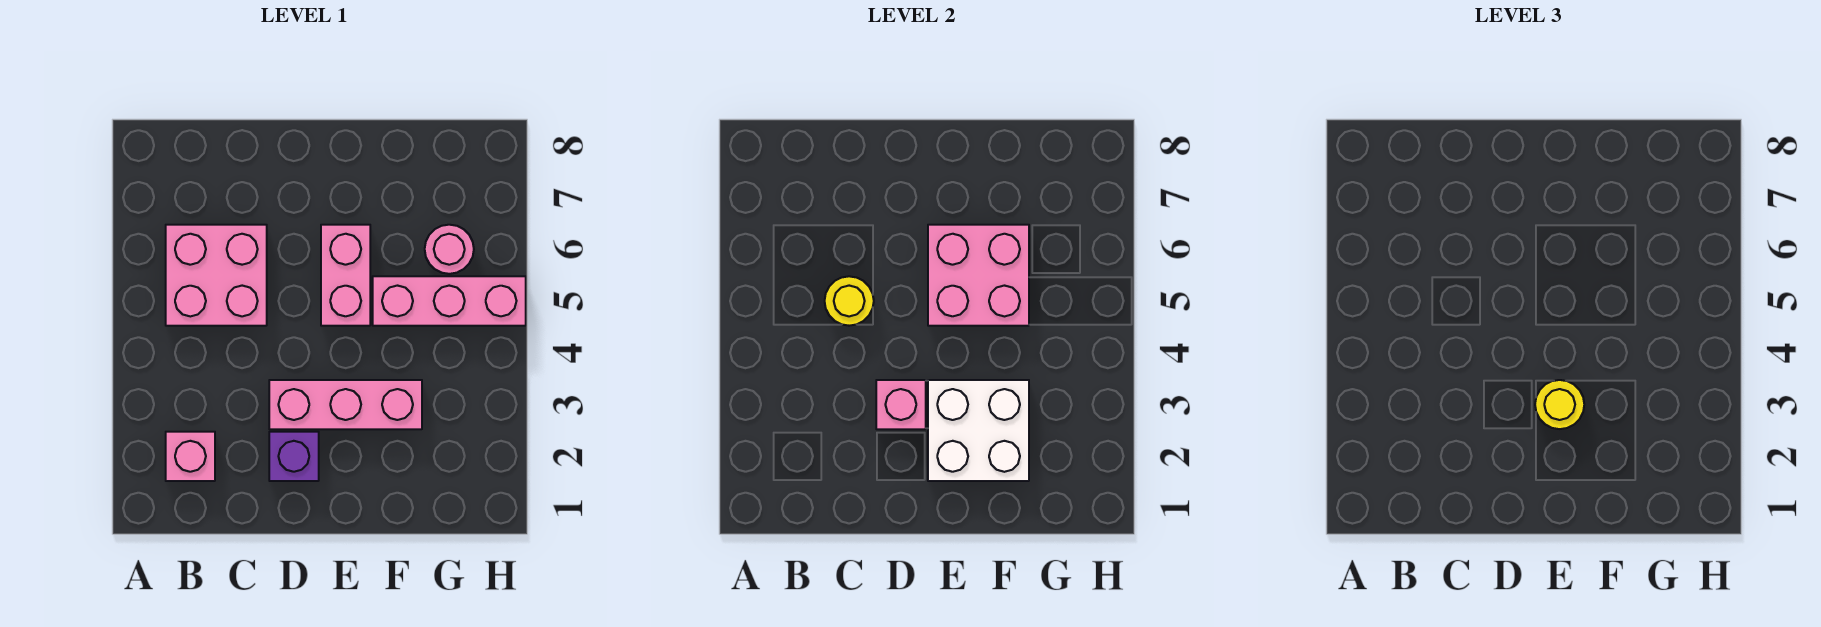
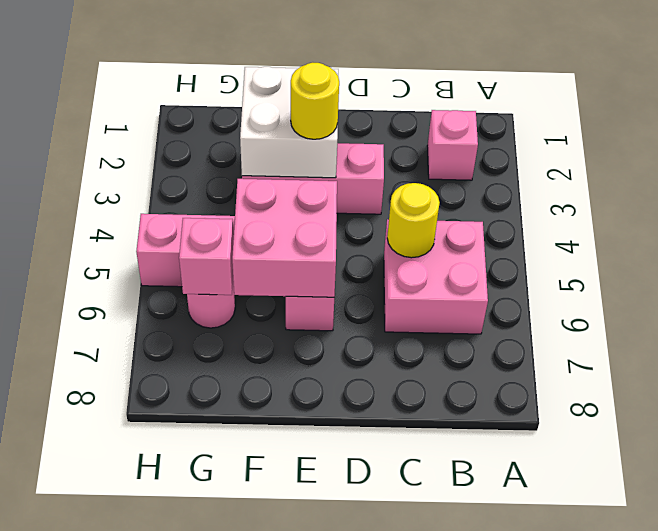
purple brick D2 level 1 -> none
pink brick D3 level 2 -> pink brick G6 level 2

